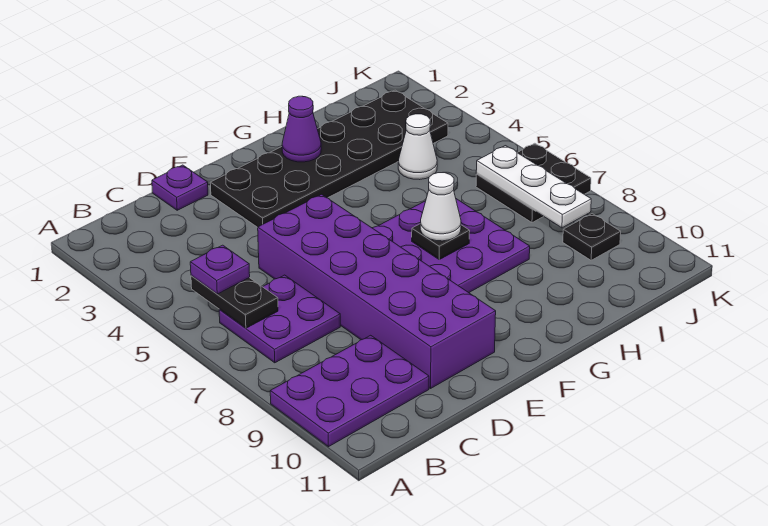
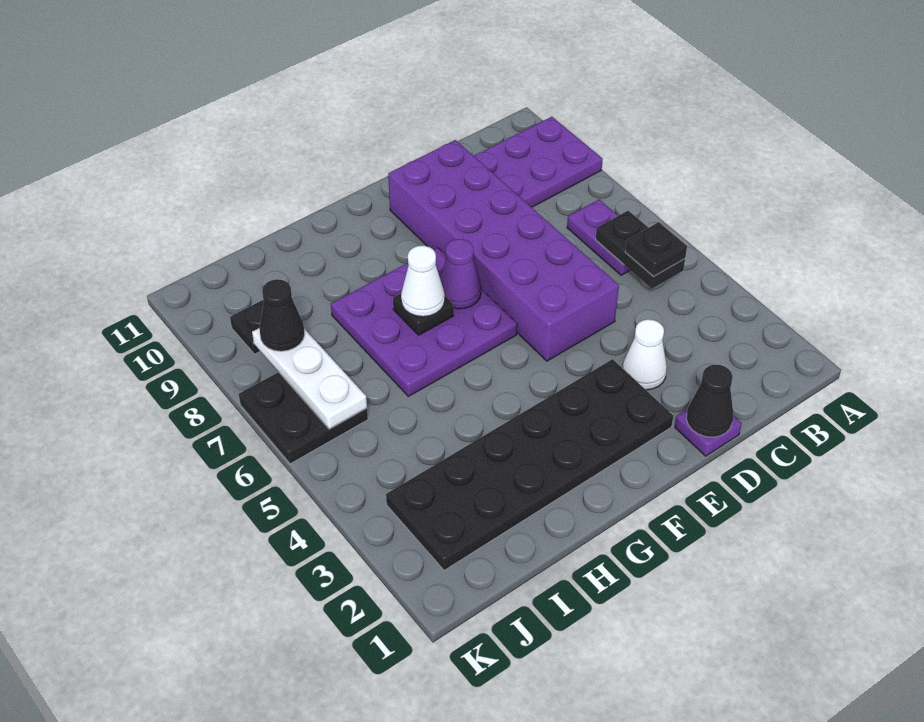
purple plate B5 level 3 -> black plate B5 level 3
purple plate B6:C7 level 1 -> purple plate B6:B7 level 1
none -> black cone D1 level 2
purple cone G2 level 2 -> purple cone F7 level 2
white cone I4 level 1 -> white cone D3 level 1
none -> black cone J8 level 3

